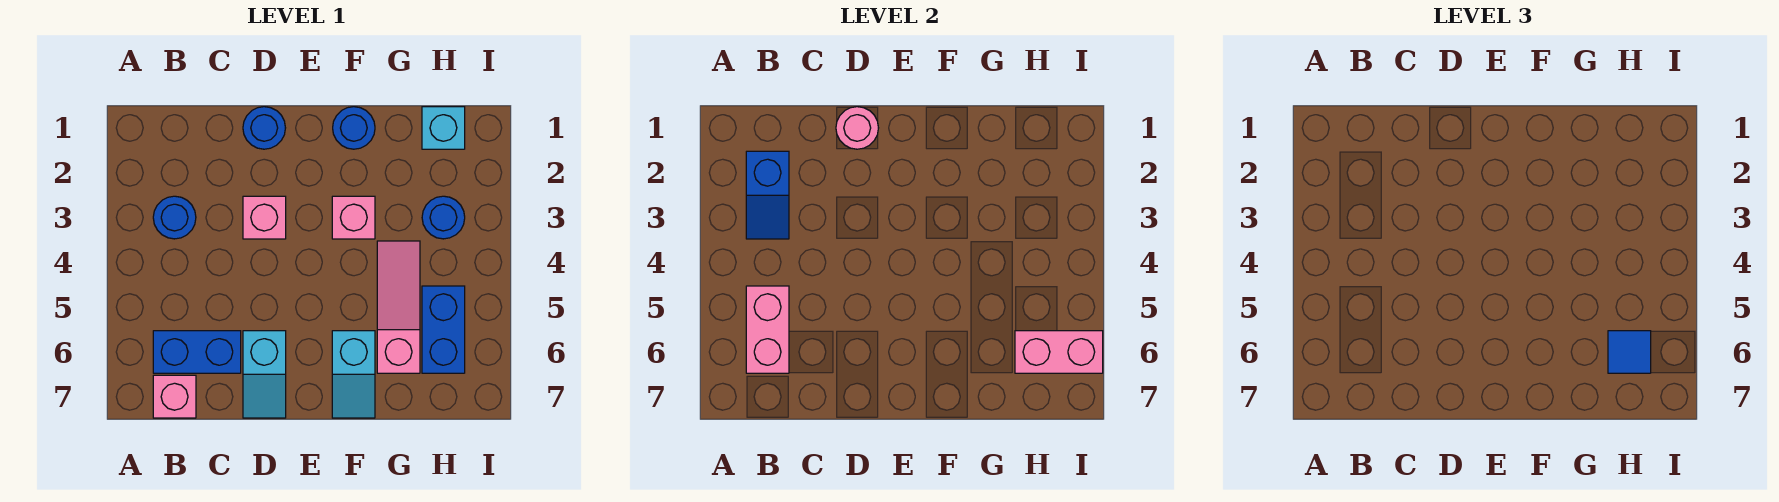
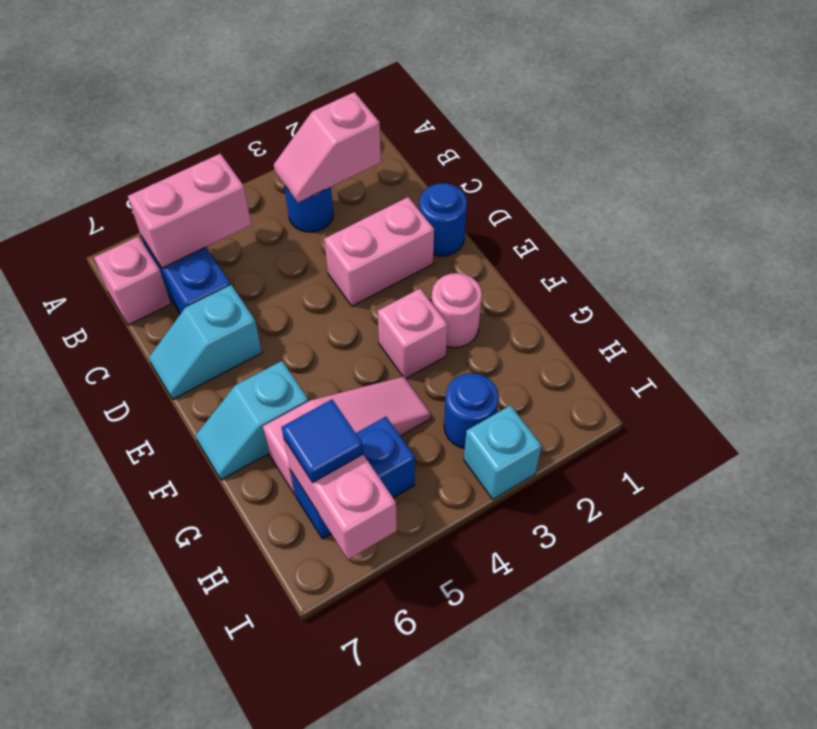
blue slope B2:B3 level 2 top 2 -> pink slope B2:B3 level 2 top 2
pink round brick D1 level 2 -> pink round brick F2 level 1
pink brick D3 level 1 -> pink brick D2:D3 level 1
blue round brick F1 level 1 -> none
cyan brick H1 level 1 -> cyan brick I3 level 1

